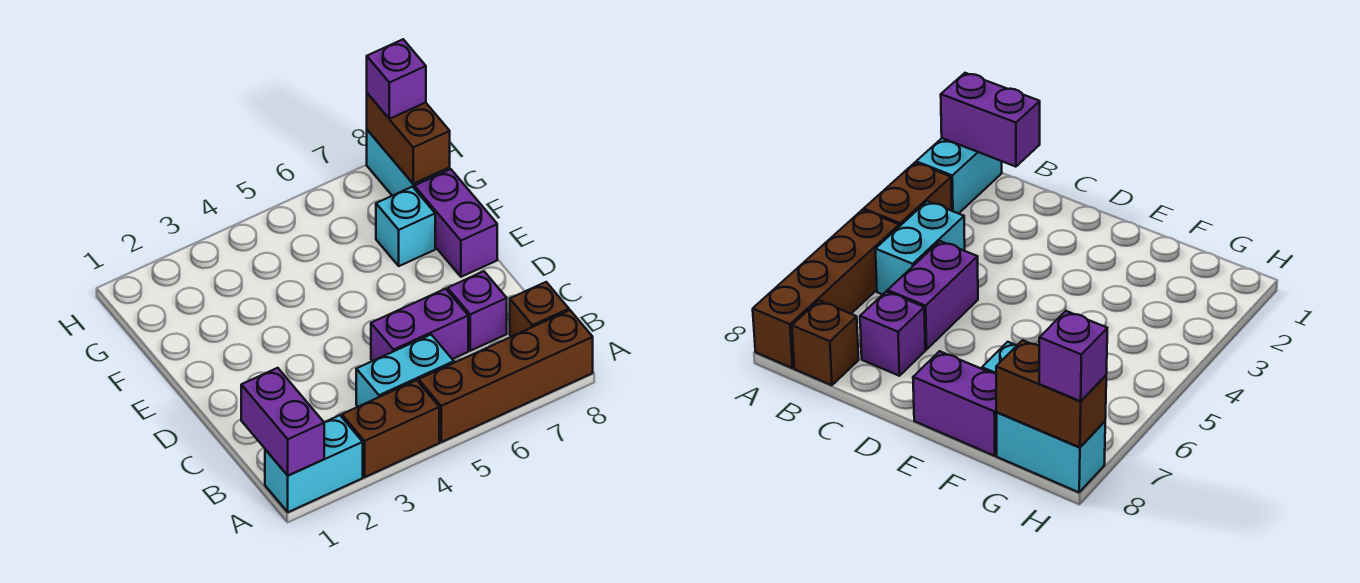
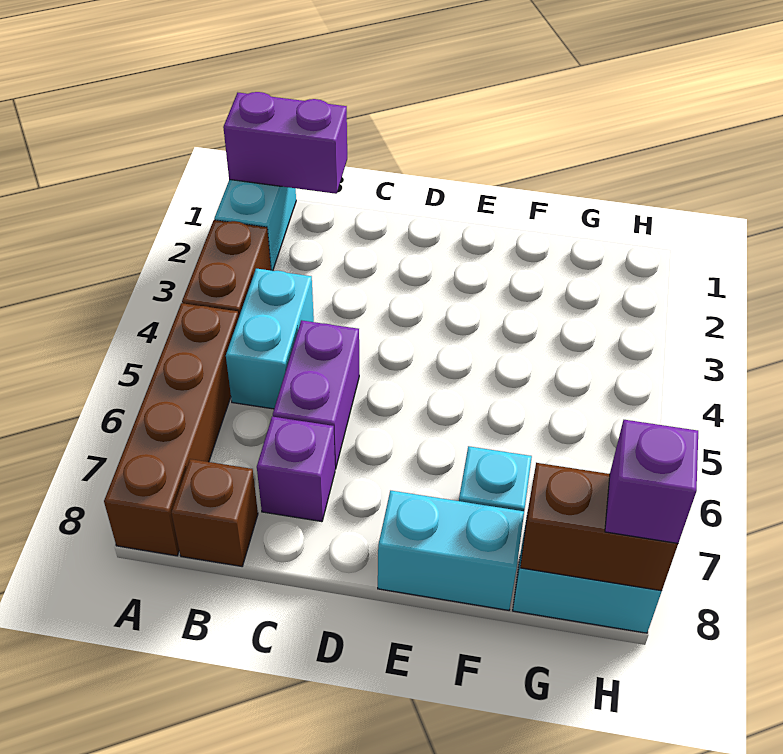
purple brick E8:F8 level 1 -> cyan brick E8:F8 level 1

